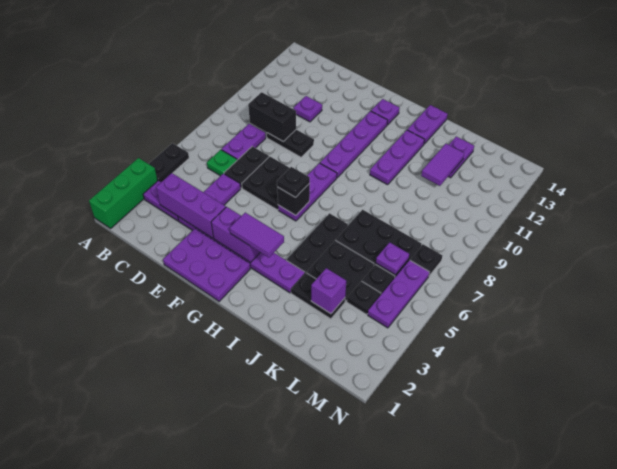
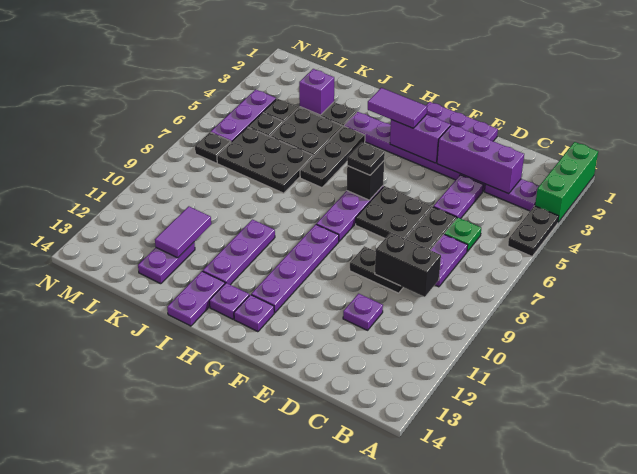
purple plate L6 level 2 -> purple plate H13 level 1

